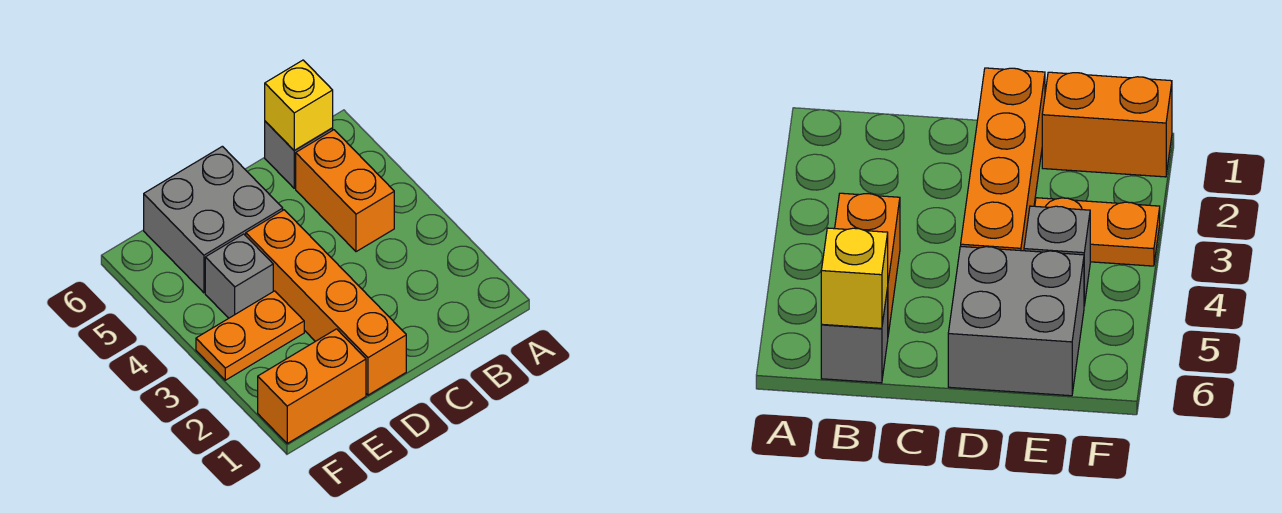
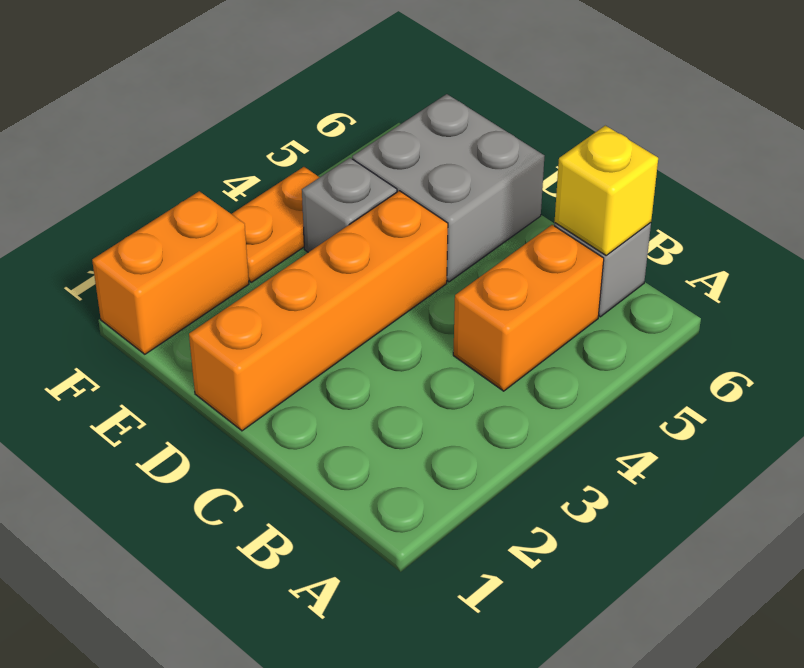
orange brick E1:F1 level 1 -> orange brick F1:F2 level 1
orange plate E3:F3 level 1 -> orange plate F3:F4 level 1

